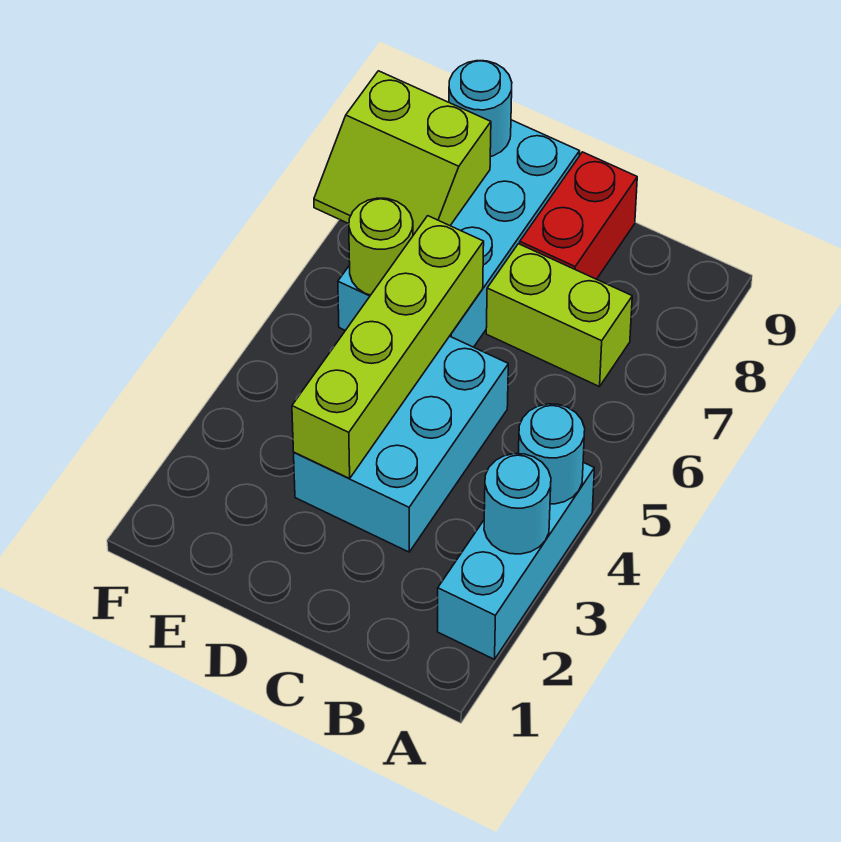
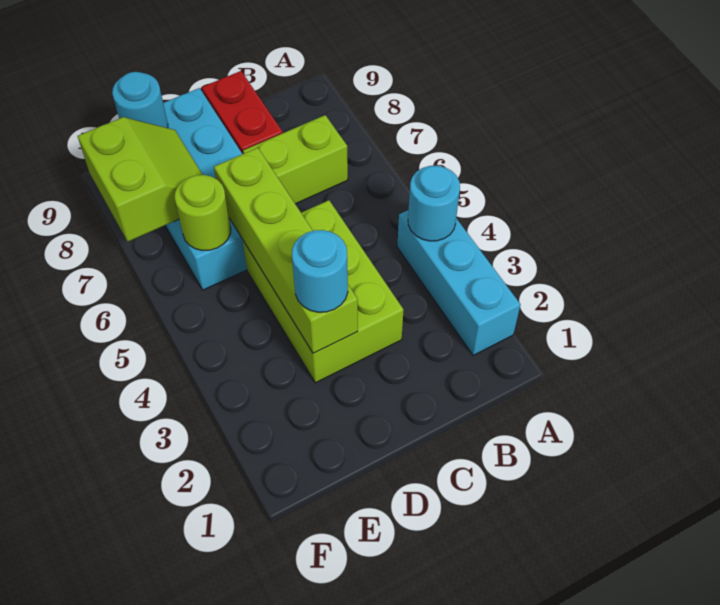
cyan round brick A3 level 2 -> cyan round brick D3 level 3
cyan brick C3:D5 level 1 -> lime brick C3:D5 level 1
lime slope E7:F8 level 2 top 8 -> lime slope E7:F8 level 2 top F

